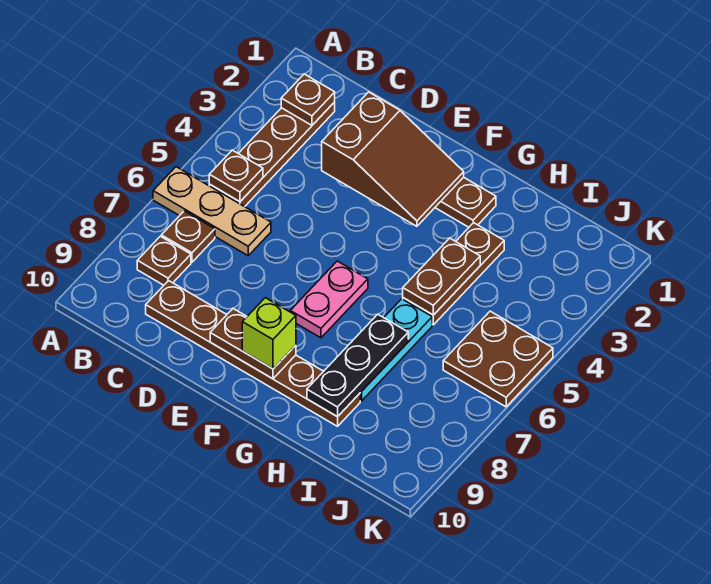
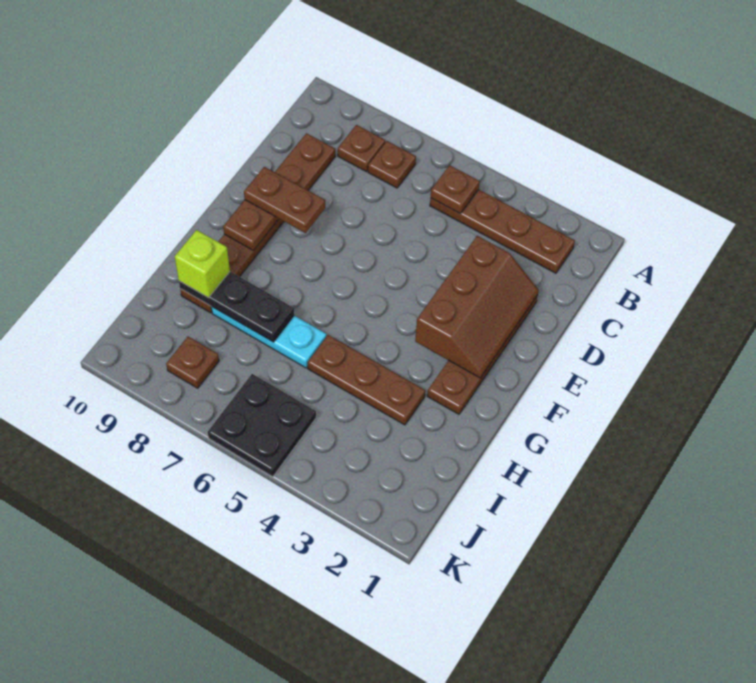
tan plate A6:C6 level 1 -> none
brown plate B2 level 2 -> brown plate J8 level 1
brown slope D2:F3 level 2 top D -> brown slope D2:F3 level 2 top 3
pink plate F6:F7 level 1 -> none
lime brick F9 level 3 -> lime brick H9 level 3
brown plate H4:H5 level 2 -> brown plate E8:E9 level 3
brown plate J5:K6 level 1 -> black plate J5:K6 level 1

